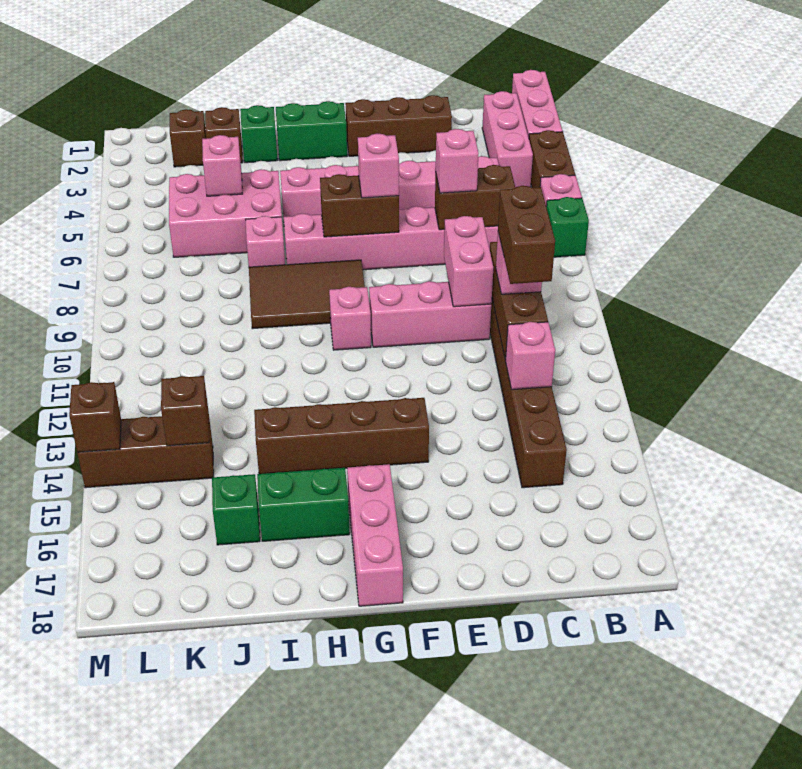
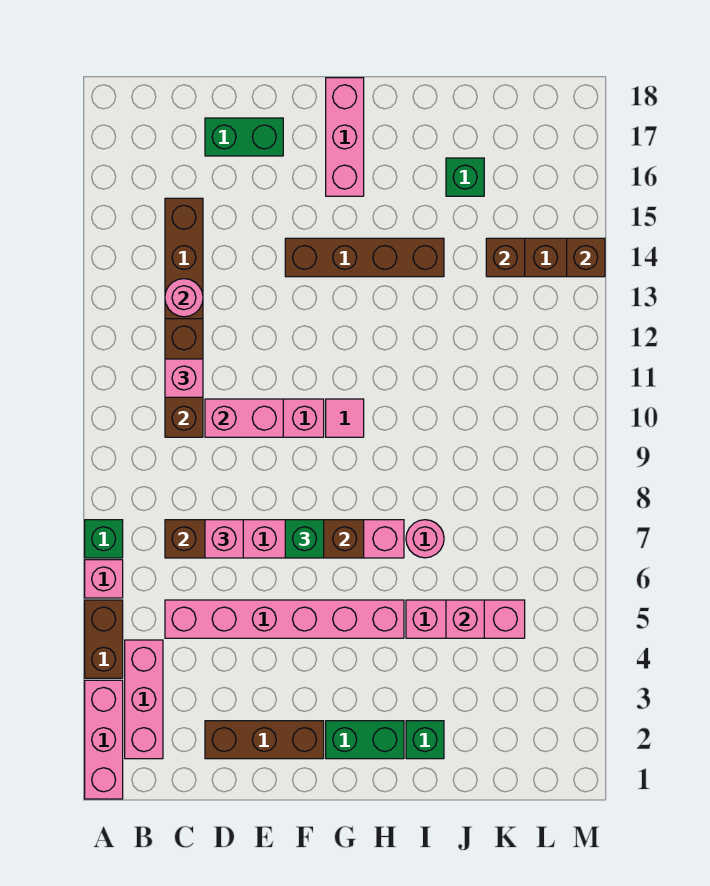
brown brick C11:C12 level 4 -> none
pink brick C13 level 2 -> pink round brick C13 level 2
pink brick D9:D10 level 2 -> pink brick D10:E10 level 2
pink brick F7 level 3 -> green brick F7 level 3
brown tile G8:I9 level 1 -> none
pink brick G10 level 1 -> pink tile G10 level 1
green brick H16:I16 level 1 -> green brick D17:E17 level 1
pink brick I5:K6 level 1 -> pink brick I5:K5 level 1
pink brick I7 level 1 -> pink round brick I7 level 1
brown brick J2 level 1 -> none
brown brick K2 level 1 -> none

